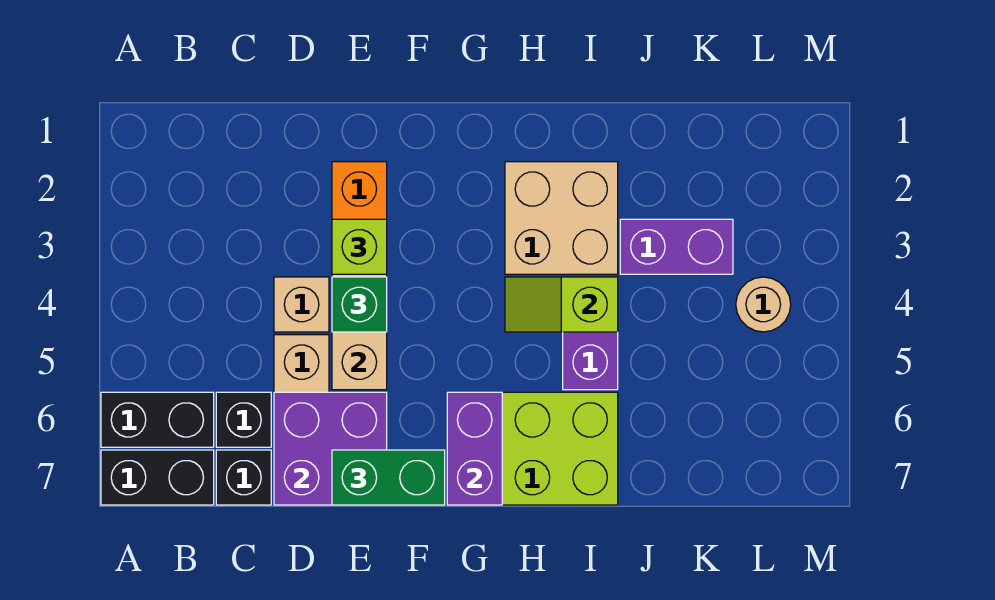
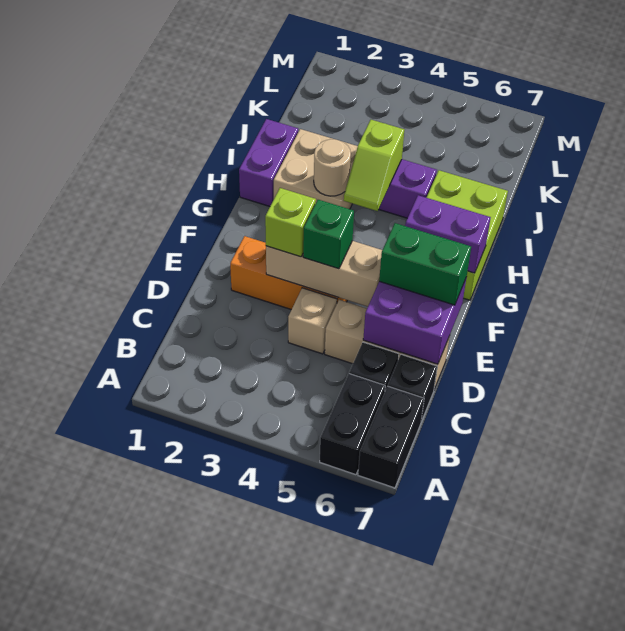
green brick E7:F7 level 3 -> green brick E6:E7 level 3
purple brick J3:K3 level 1 -> purple brick H1:I1 level 1
tan round brick L4 level 1 -> tan round brick H3 level 2

